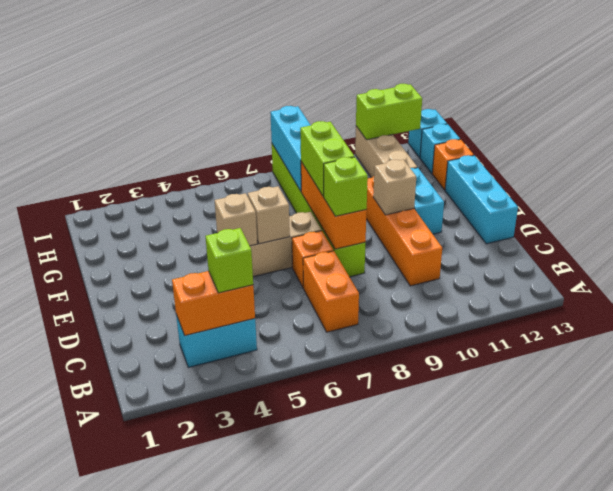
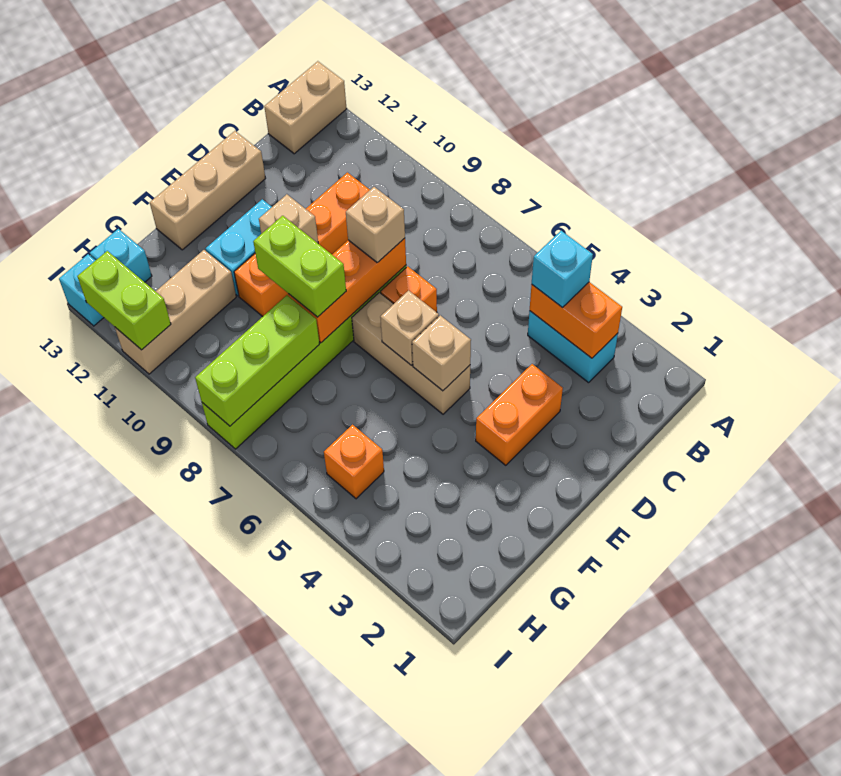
none -> tan brick A13:B13 level 1
lime brick B4 level 3 -> cyan brick B4 level 3
orange brick B7:C7 level 1 -> orange brick D3:E3 level 1
lime brick D8 level 3 -> tan brick D8 level 3
cyan brick D13:F13 level 1 -> tan brick D13:F13 level 1
lime brick E8:F8 level 3 -> lime brick F8:F9 level 3
cyan brick G8:I8 level 2 -> lime brick G8:I8 level 2
orange brick G13 level 1 -> orange brick H5 level 1

